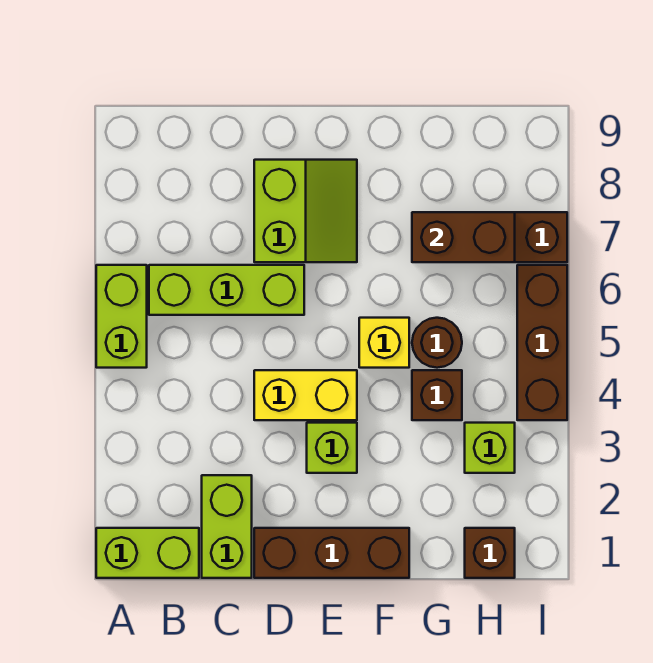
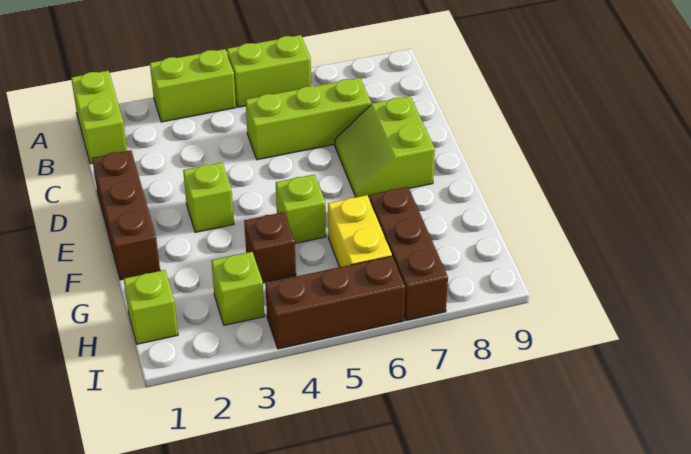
lime brick B6:D6 level 1 -> lime brick C5:C7 level 1
lime brick C1:C2 level 1 -> lime brick A3:A4 level 1
yellow brick D4:E4 level 1 -> yellow brick G6:H6 level 1
lime slope D7:E8 level 1 top D -> lime slope D7:E8 level 1 top 8
yellow brick F5 level 1 -> lime brick F5 level 1
brown round brick G5 level 1 -> none
brown brick G7:H7 level 2 -> none
brown brick H1 level 1 -> lime brick H1 level 1

